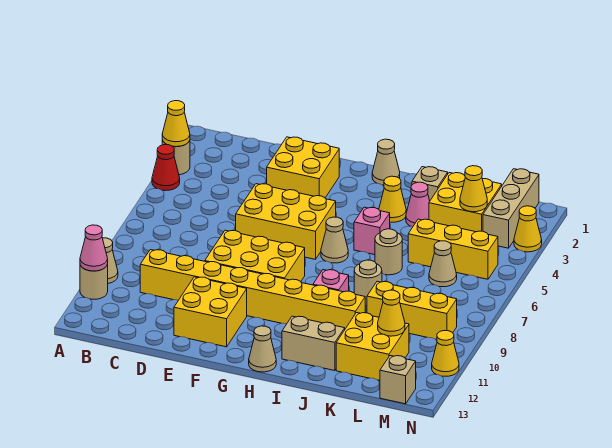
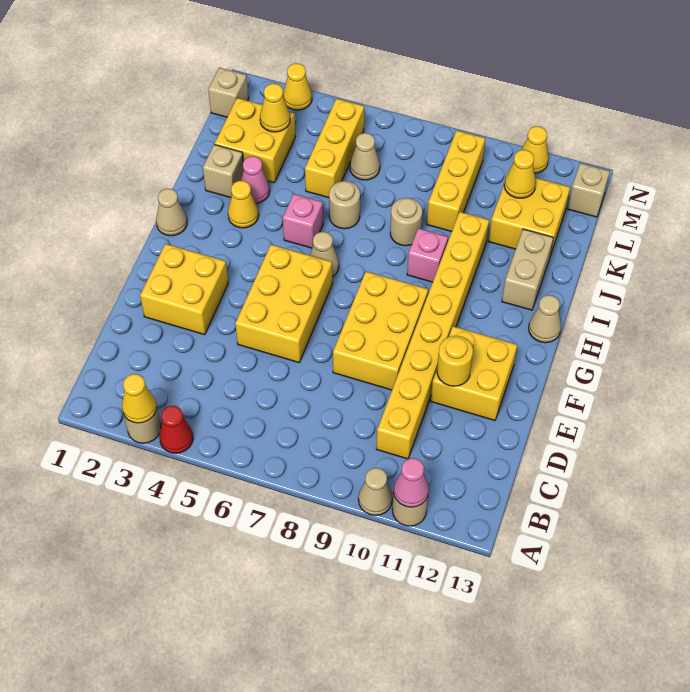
none -> yellow round brick E11 level 2
tan brick M1:M3 level 1 -> tan brick M1 level 1

